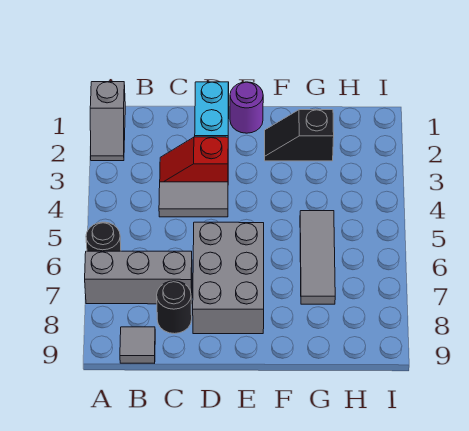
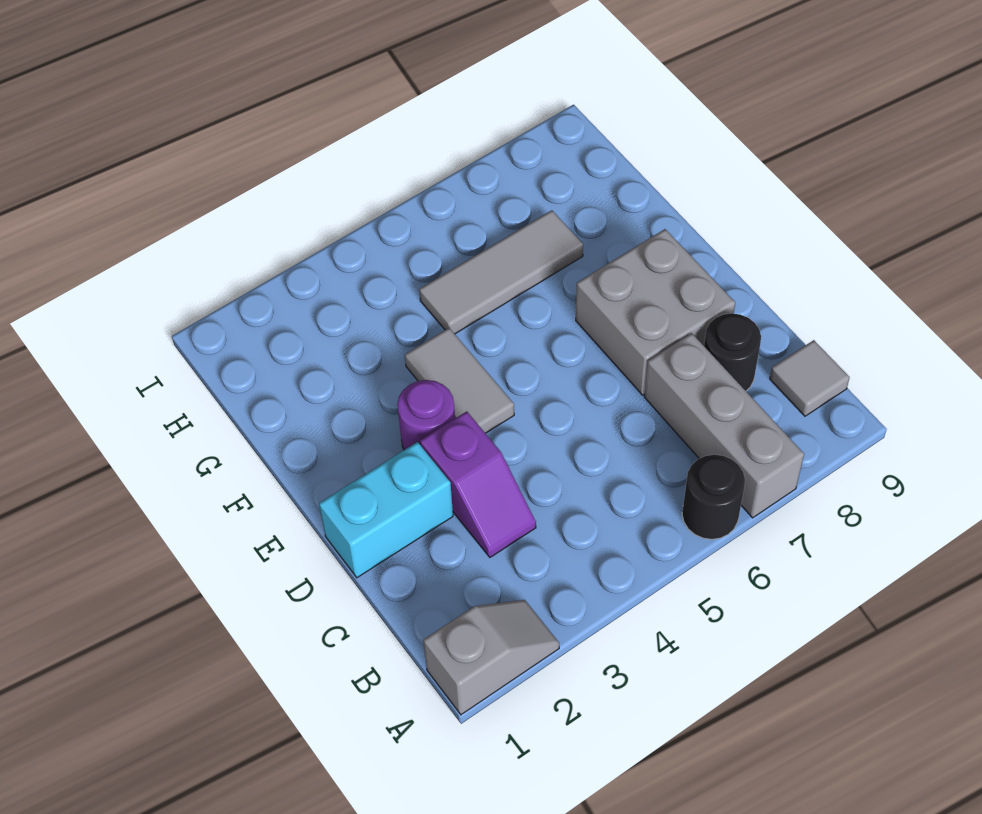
red slope C3:D3 level 1 top D -> purple slope C3:D3 level 1 top D
grey tile C4:D4 level 1 -> grey tile E4:F4 level 1
grey brick D6:E8 level 1 -> grey brick D7:E8 level 1
purple round brick E1 level 1 -> purple round brick E3 level 1
black slope F2:G2 level 1 top G -> none

